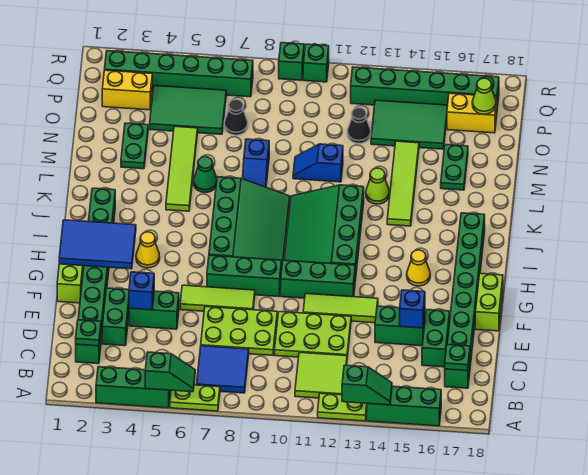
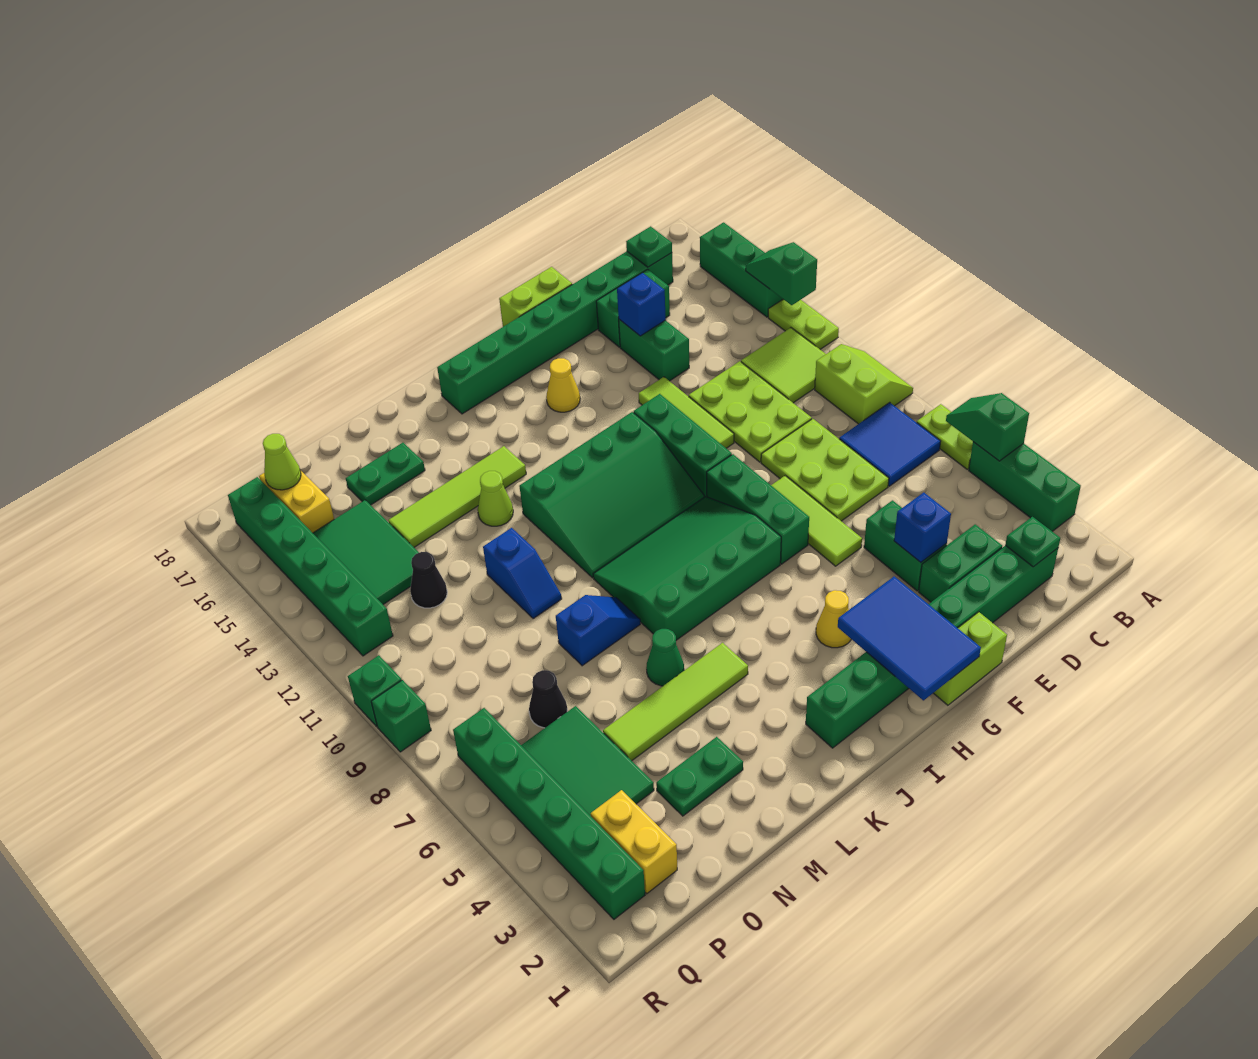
none -> lime slope A9:B10 level 1 top B

